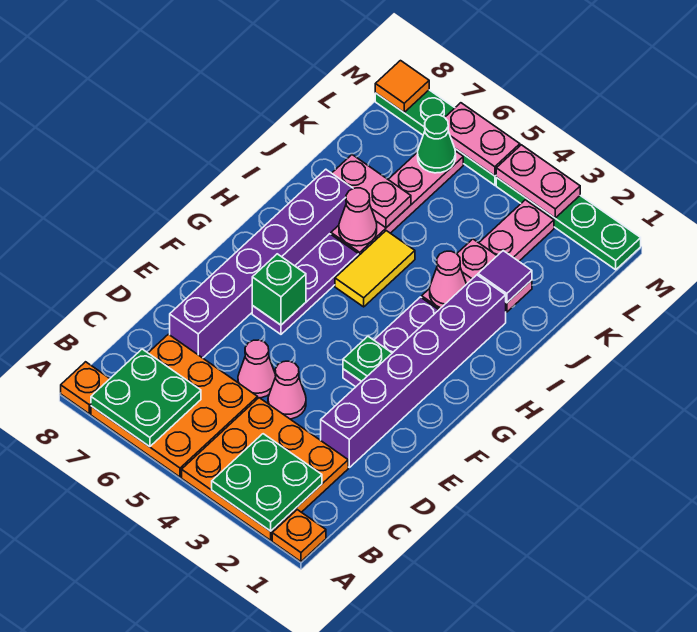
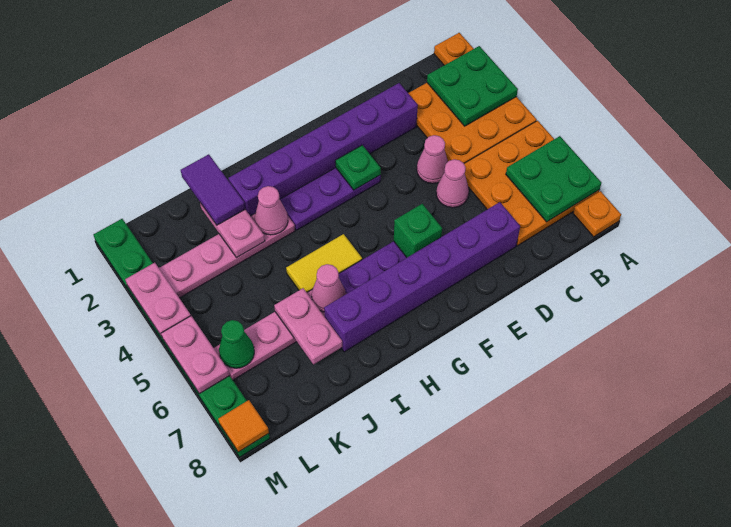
purple tile J2 level 3 -> purple tile J1:J2 level 3

